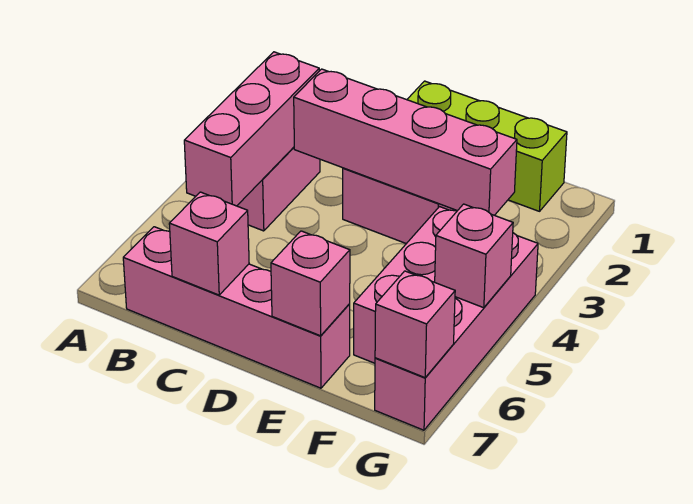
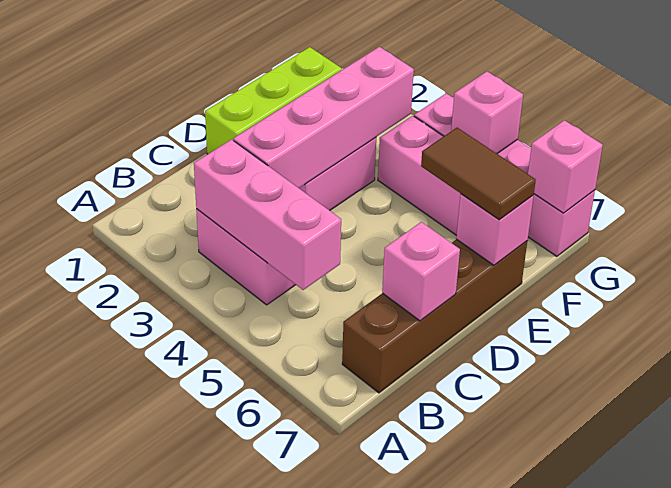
pink brick B7:E7 level 1 -> brown brick B7:E7 level 1
none -> brown tile E6:E7 level 3

